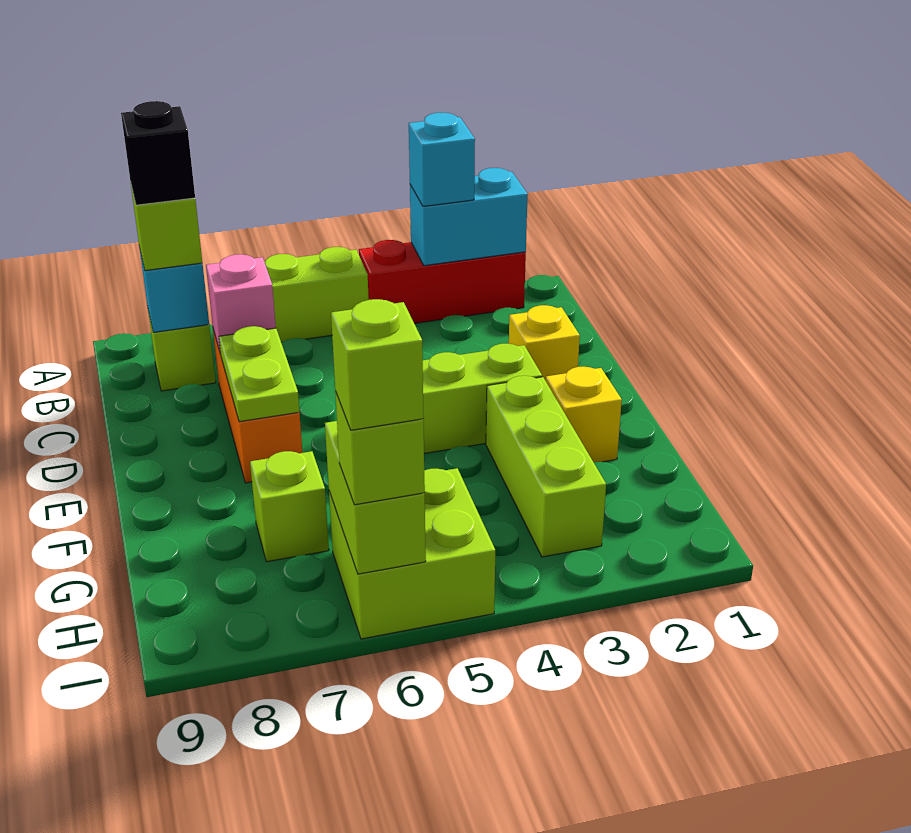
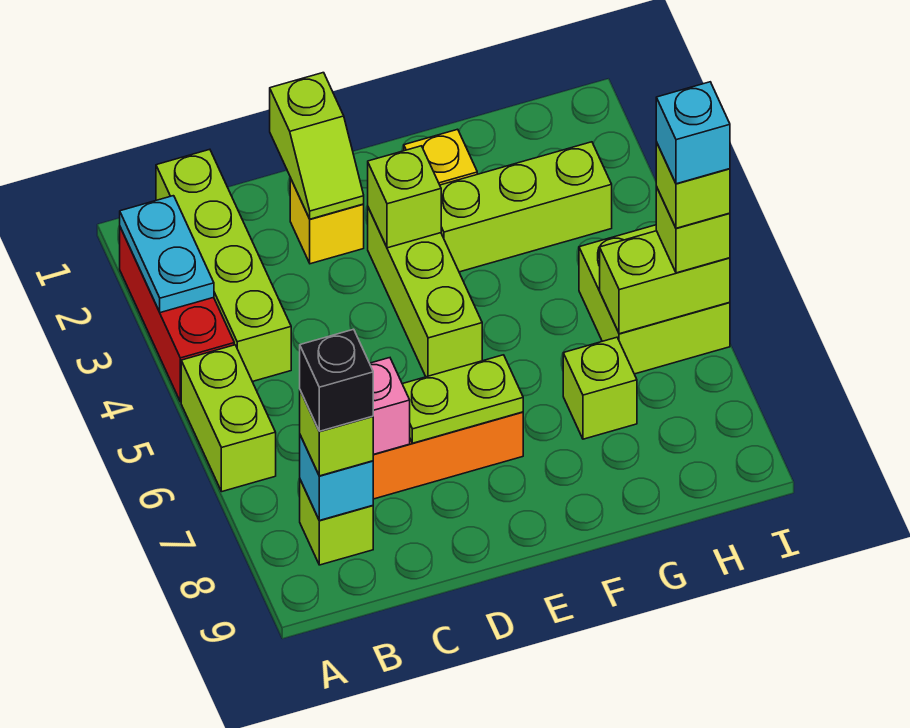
cyan brick A2:A3 level 2 -> cyan plate A2:A3 level 2
cyan brick A3 level 3 -> cyan brick I6 level 5
none -> lime brick B1:B4 level 1
none -> lime slope D1:D2 level 2 top 1
none -> lime brick E3 level 2

